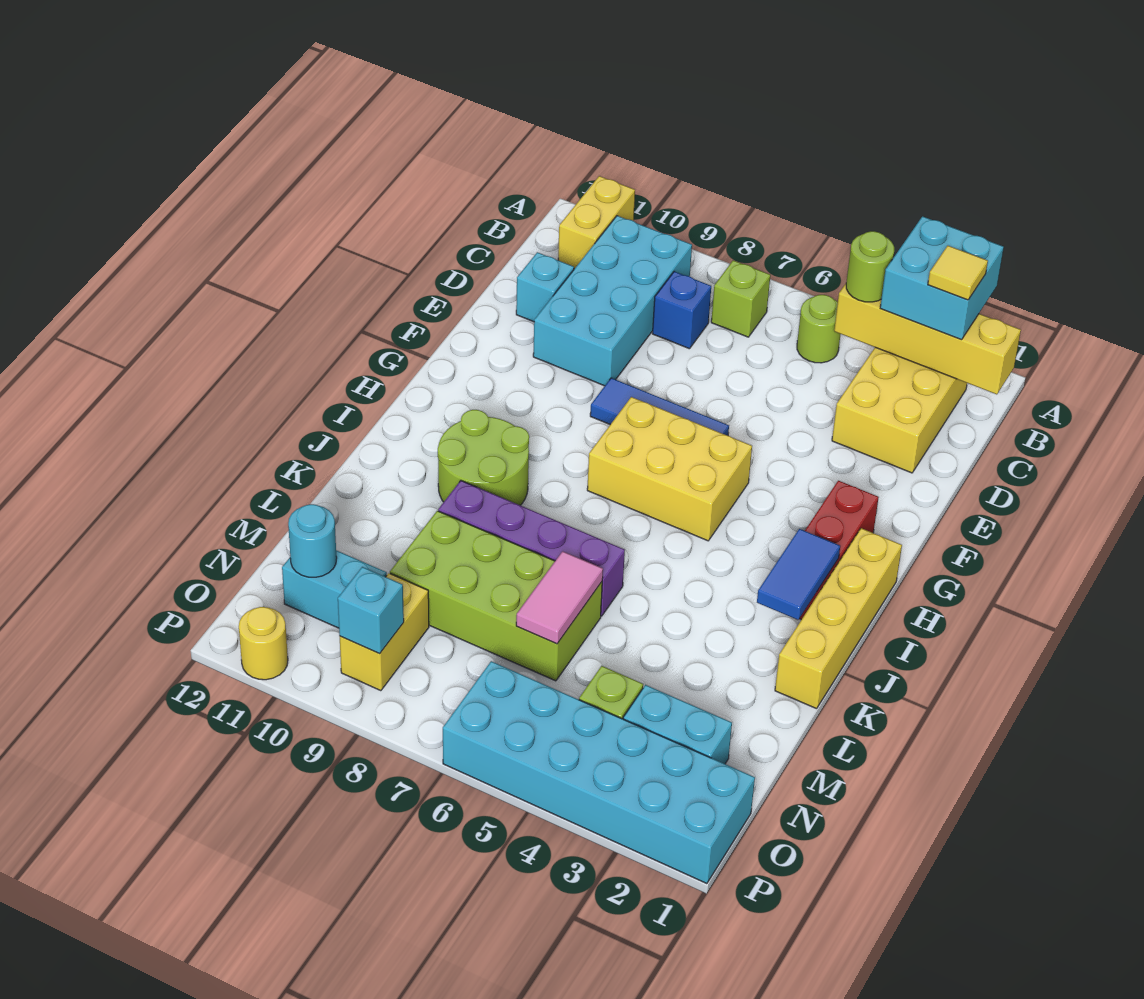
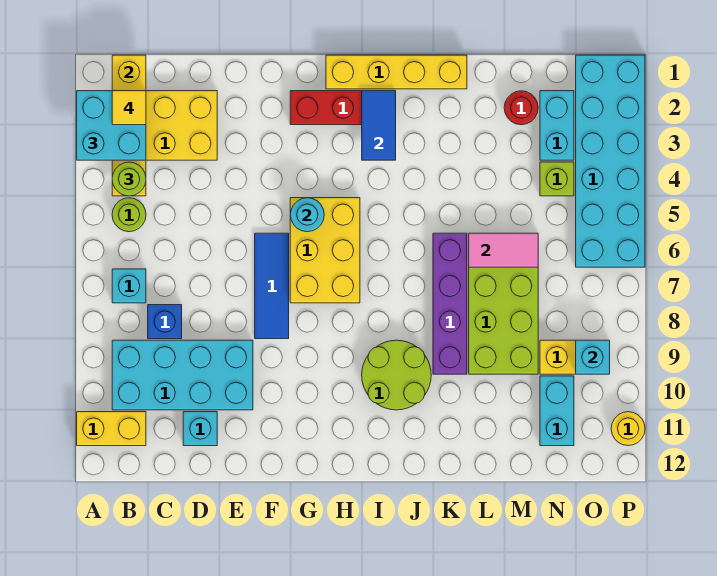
lime brick B7 level 1 -> cyan brick B7 level 1
blue tile I2:J2 level 2 -> blue tile I2:I3 level 2
none -> red round brick M2 level 1
cyan round brick N11 level 2 -> cyan round brick G5 level 2

